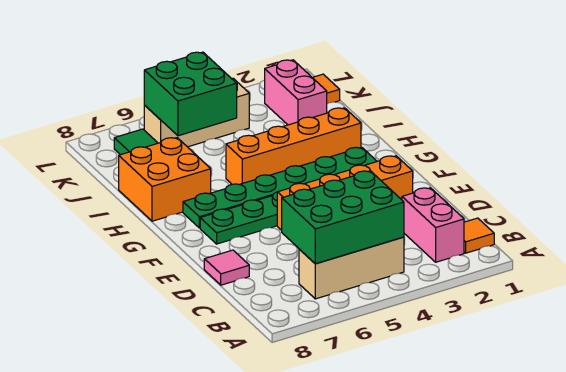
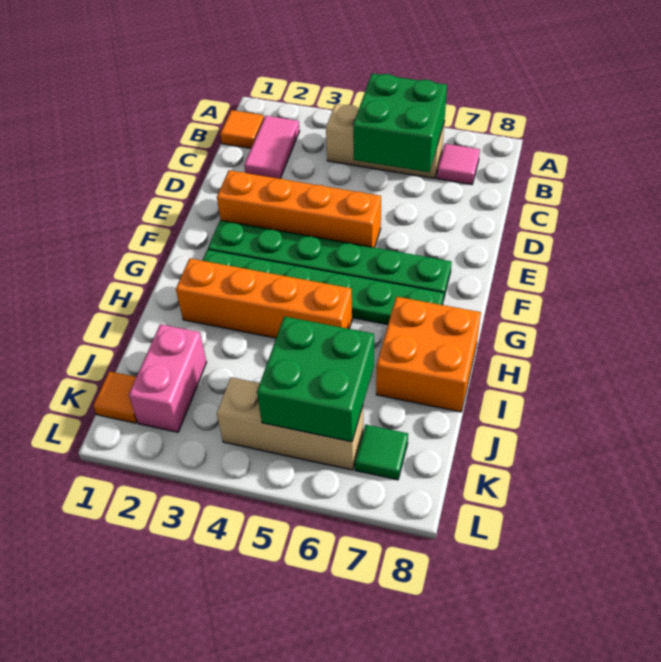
pink brick B2:C2 level 1 -> pink tile B2:C2 level 1
green brick B4:C6 level 2 -> green brick B5:C6 level 2
pink tile D8 level 1 -> pink tile B7 level 1

